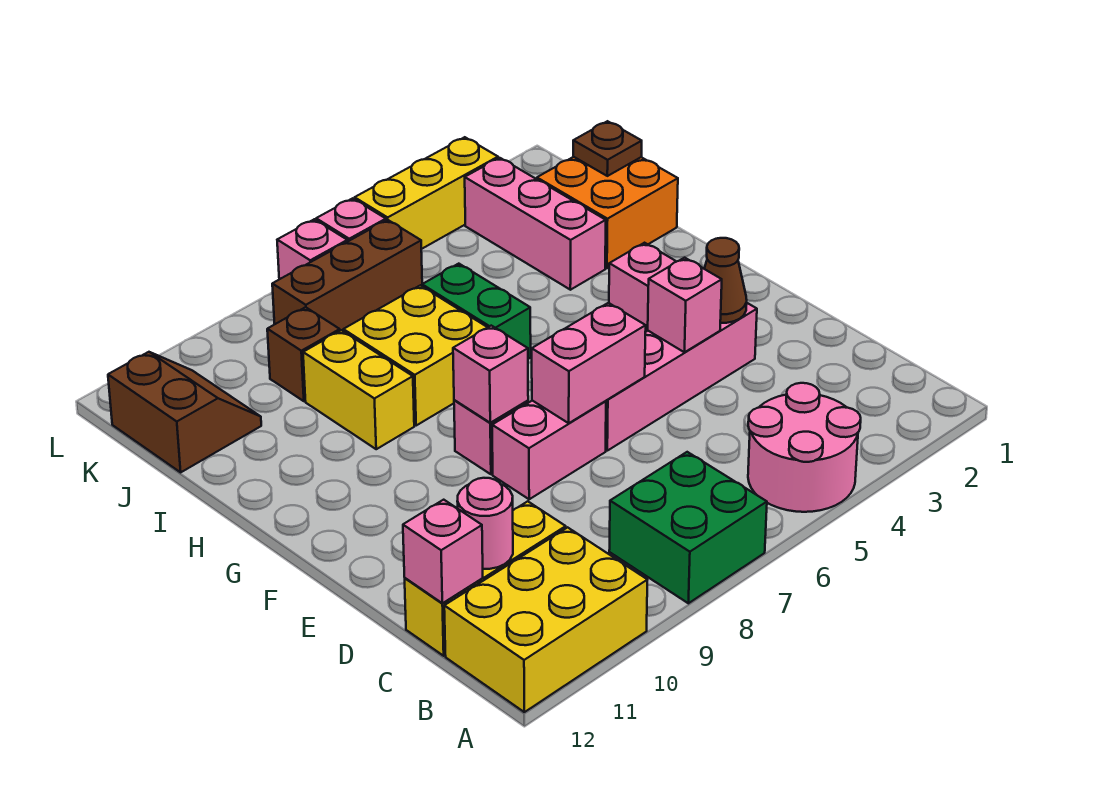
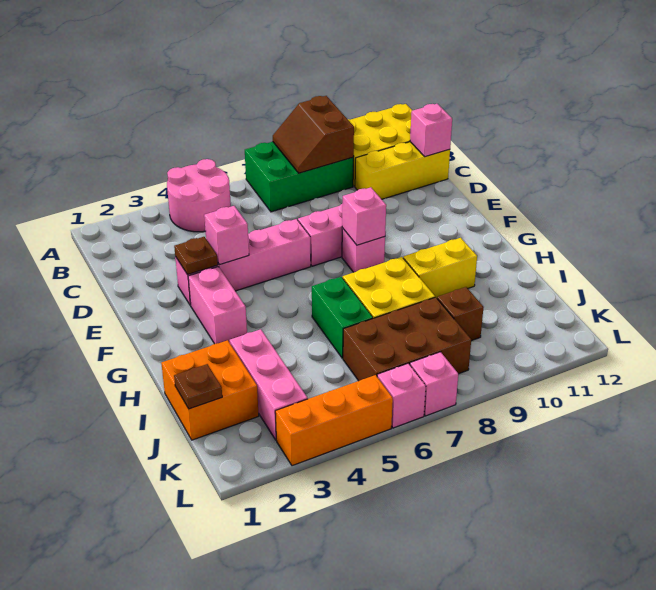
green brick A7:B8 level 1 -> green brick A7:B9 level 1
pink round brick C11 level 2 -> none
brown cone E3 level 2 -> brown plate E3 level 2
pink brick E6:E7 level 2 -> none
yellow brick H9:I9 level 1 -> yellow brick H9:H10 level 1
brown slope J11:K12 level 1 top 12 -> brown slope A8:B9 level 2 top 9
brown brick K6:K8 level 1 -> brown brick J6:K8 level 1
yellow brick L3:L5 level 1 -> orange brick L3:L5 level 1

